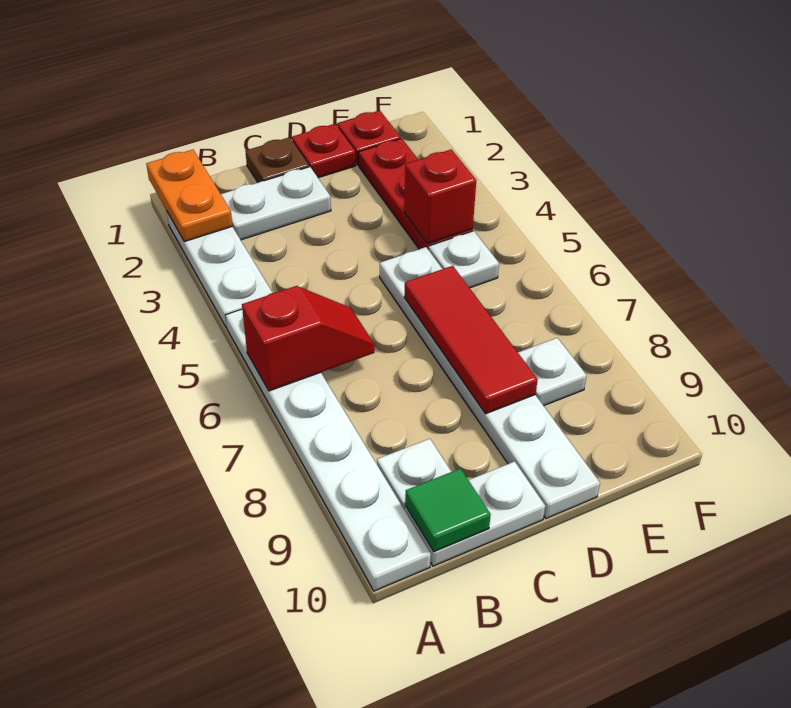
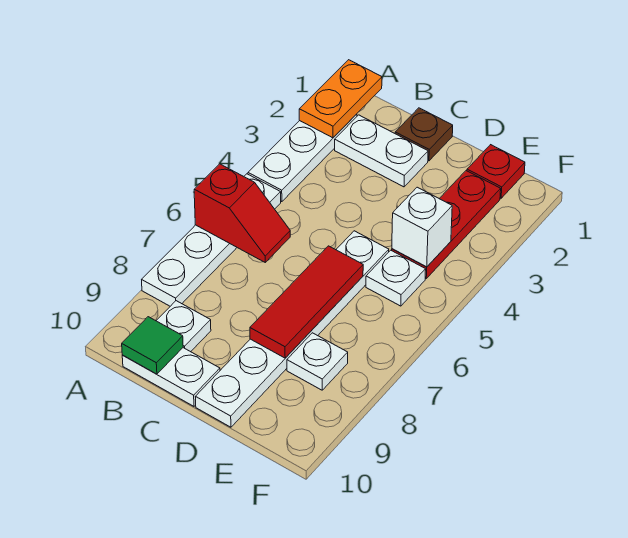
white plate A5:A10 level 1 -> white plate A5:A8 level 1
red plate D1 level 1 -> none
red brick E4 level 2 -> white brick E4 level 2

